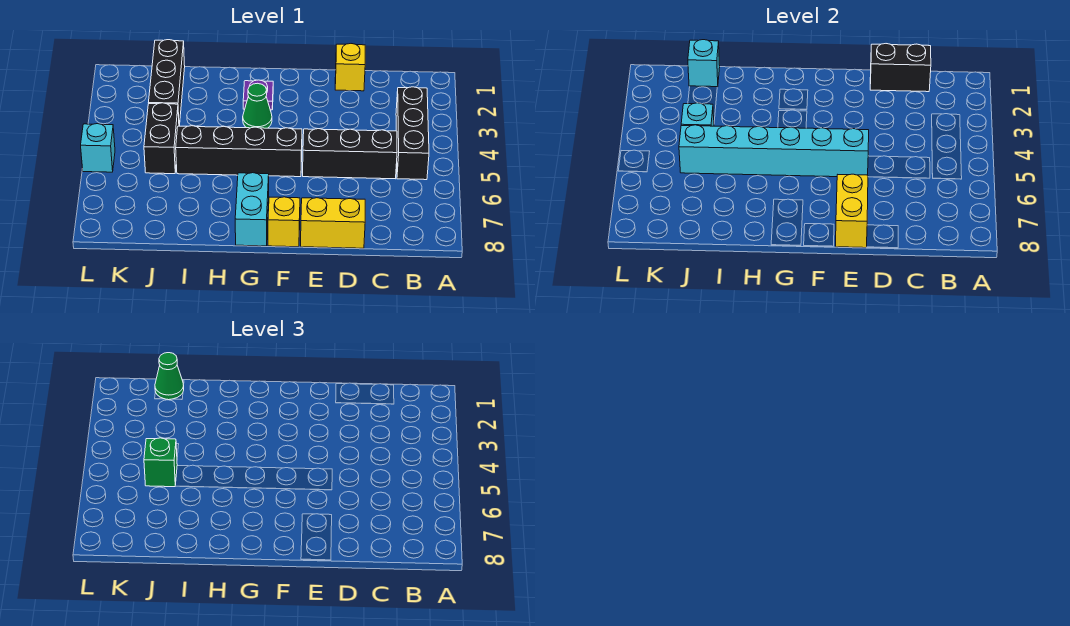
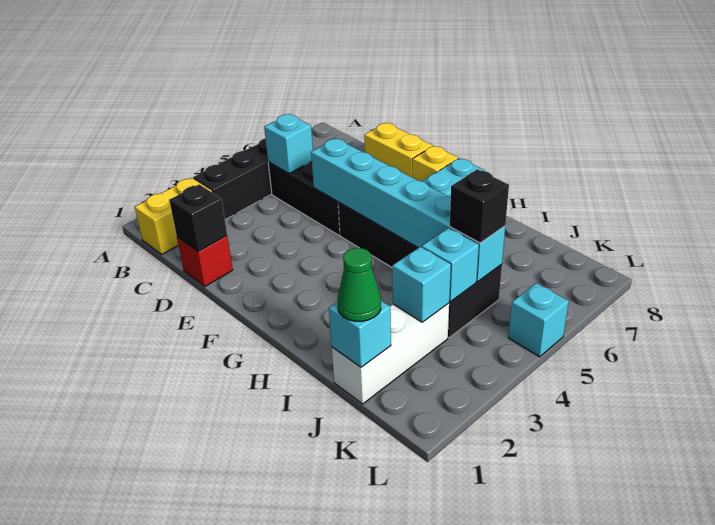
black brick C1:D1 level 2 -> black brick D1 level 2
none -> cyan brick C5 level 2
yellow brick D1 level 1 -> red brick D1 level 1
yellow brick E7:E8 level 2 -> yellow brick B1:B2 level 1
purple plate G2 level 1 -> none
green cone G3 level 1 -> none
black brick J1:J3 level 1 -> white brick J1:J3 level 1
none -> cyan brick J3 level 2
green brick J5 level 3 -> black brick J5 level 3

